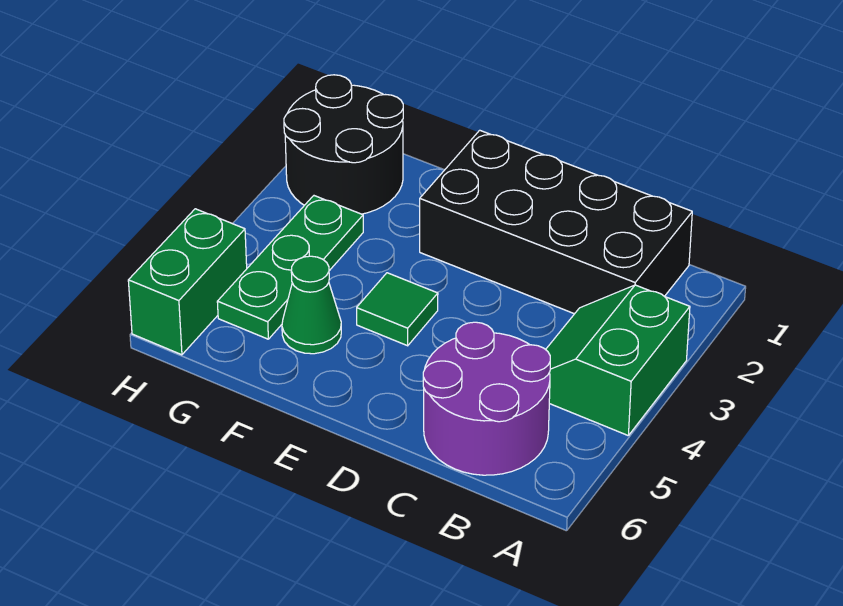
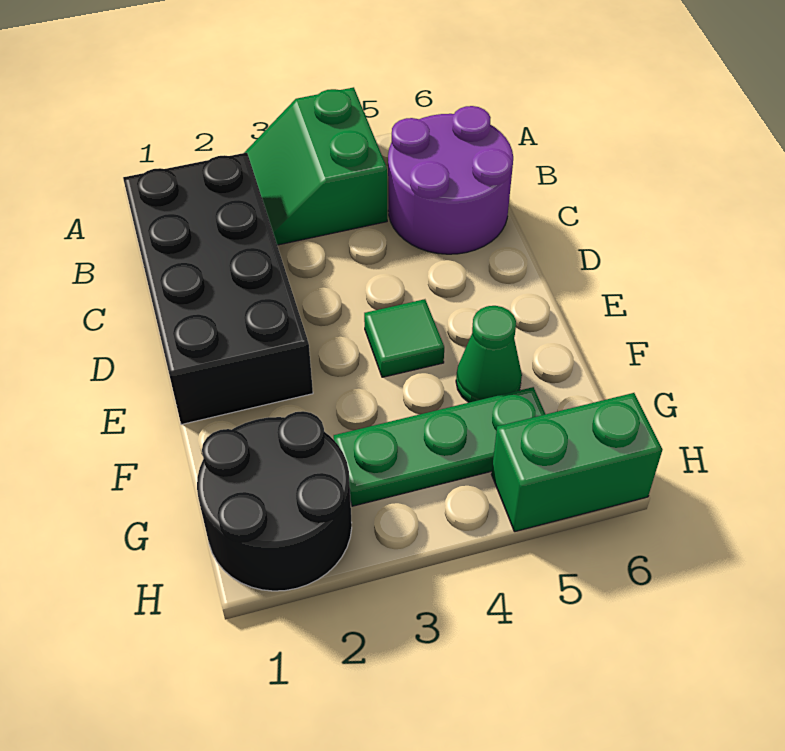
green slope A3:B4 level 1 top A -> green slope A3:B4 level 1 top 4

